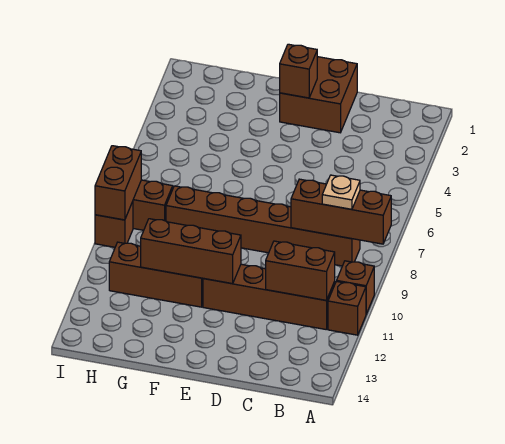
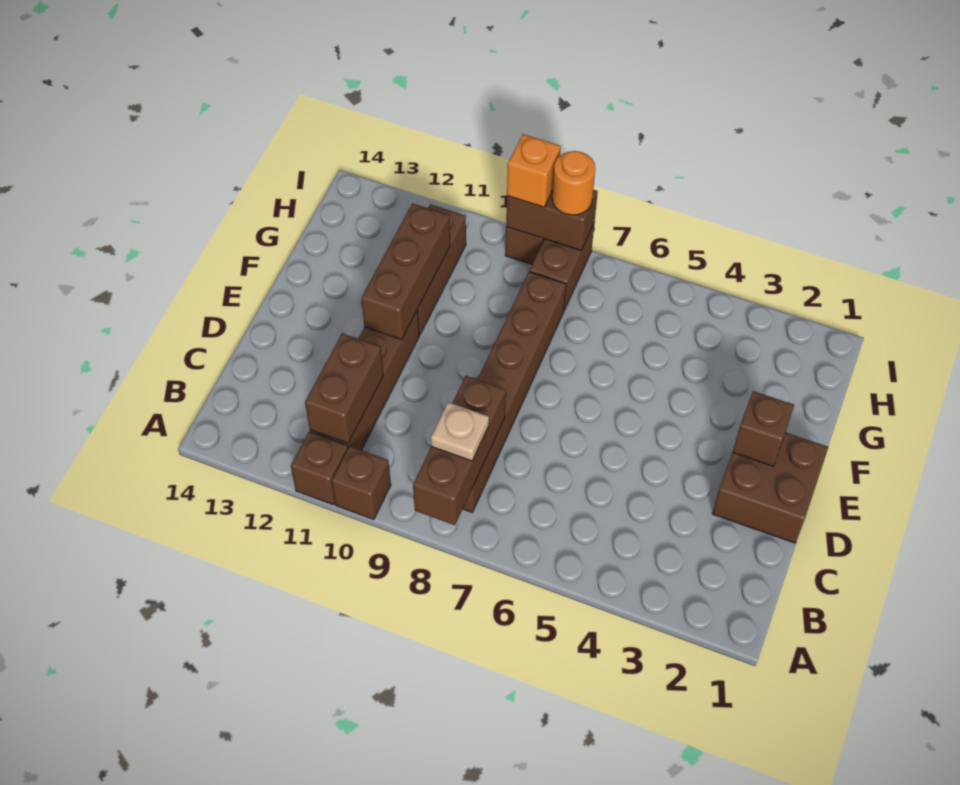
none -> orange round brick I8 level 3
none -> orange brick I9 level 3

